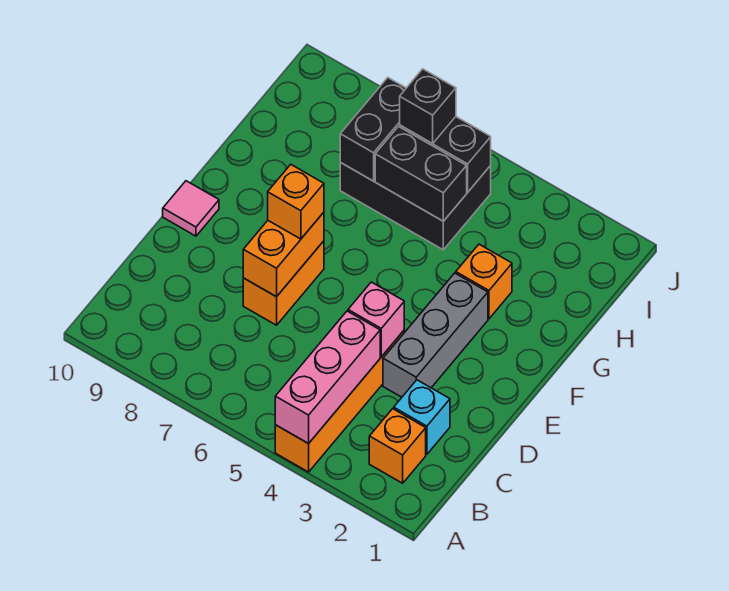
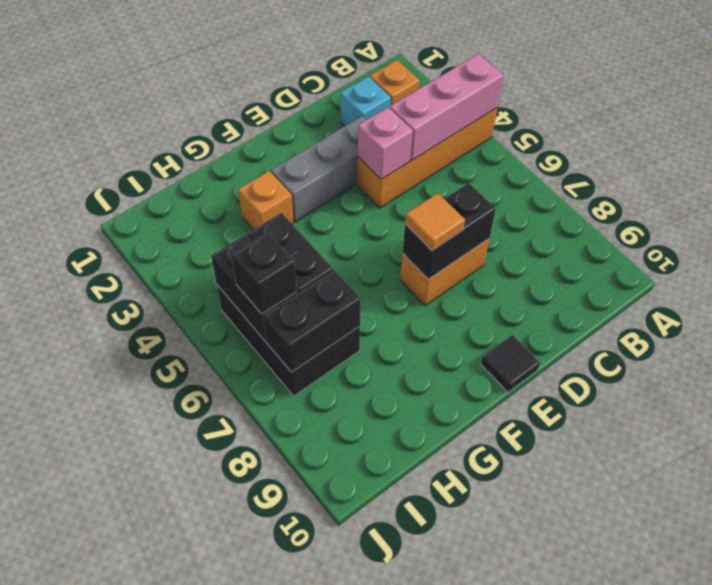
orange brick D7:E7 level 2 -> black brick D7:E7 level 2
orange brick E7 level 3 -> orange tile E7 level 3
pink tile E10 level 1 -> black tile E10 level 1

